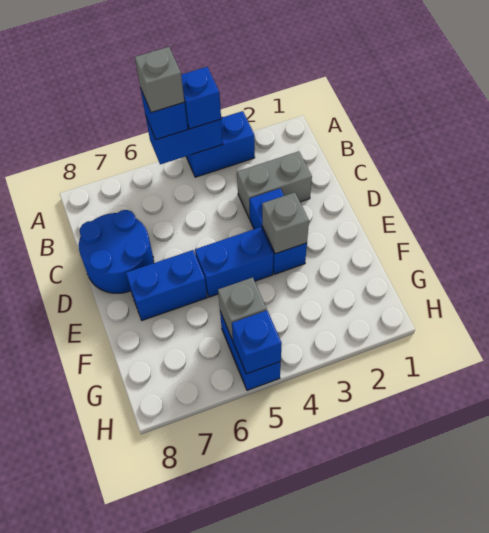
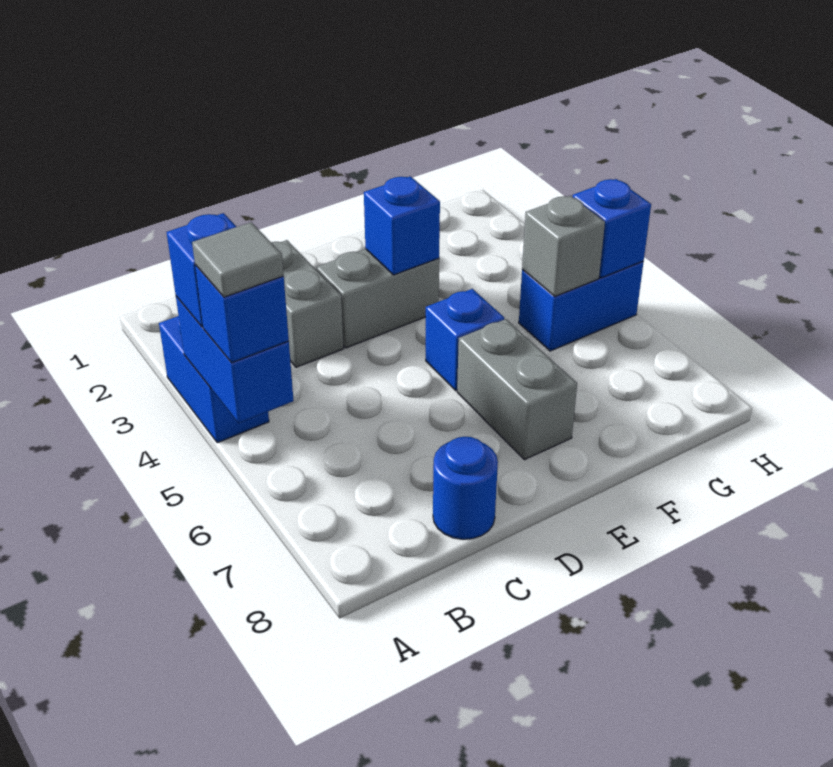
grey brick A5 level 4 -> grey tile A5 level 4
blue round brick C7:D8 level 1 -> blue round brick C8 level 1
blue brick D3:E3 level 1 -> grey brick D3:E3 level 1
grey brick E3 level 2 -> blue brick E3 level 2
blue brick E4:E5 level 1 -> blue brick E5 level 1
blue brick E6:E7 level 1 -> grey brick E6:E7 level 1

